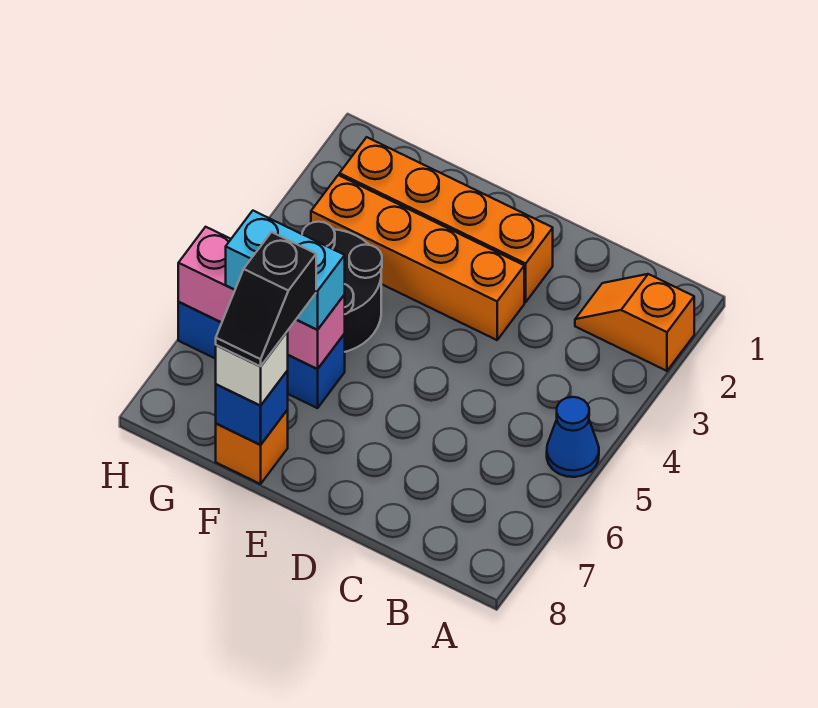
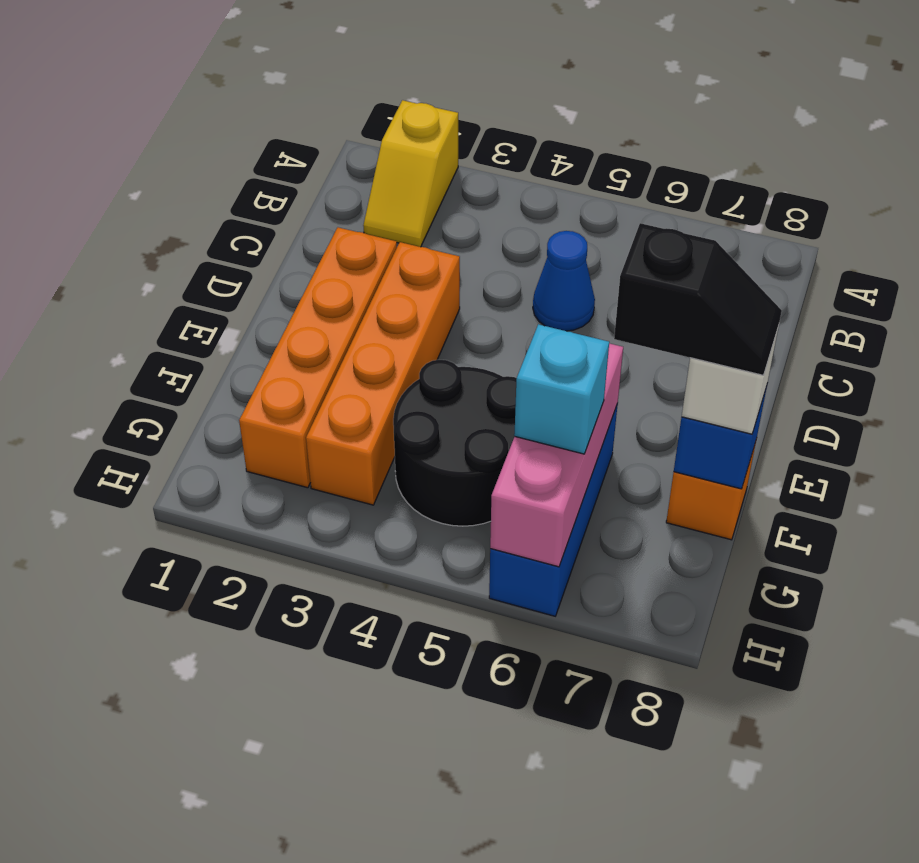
orange slope A2:B2 level 1 top A -> yellow slope A2:B2 level 1 top A
blue cone A5 level 1 -> blue cone C5 level 1
cyan brick F6:G6 level 3 -> cyan brick G6 level 3

